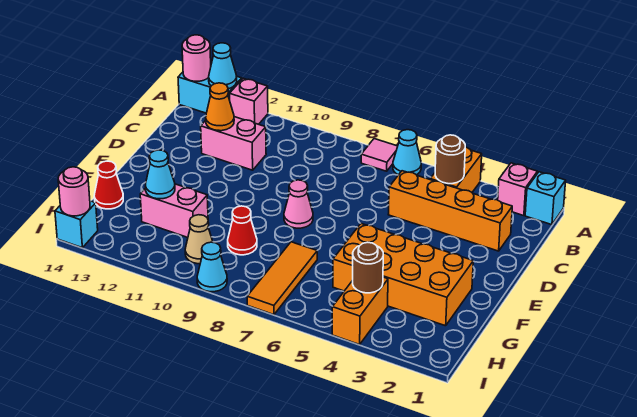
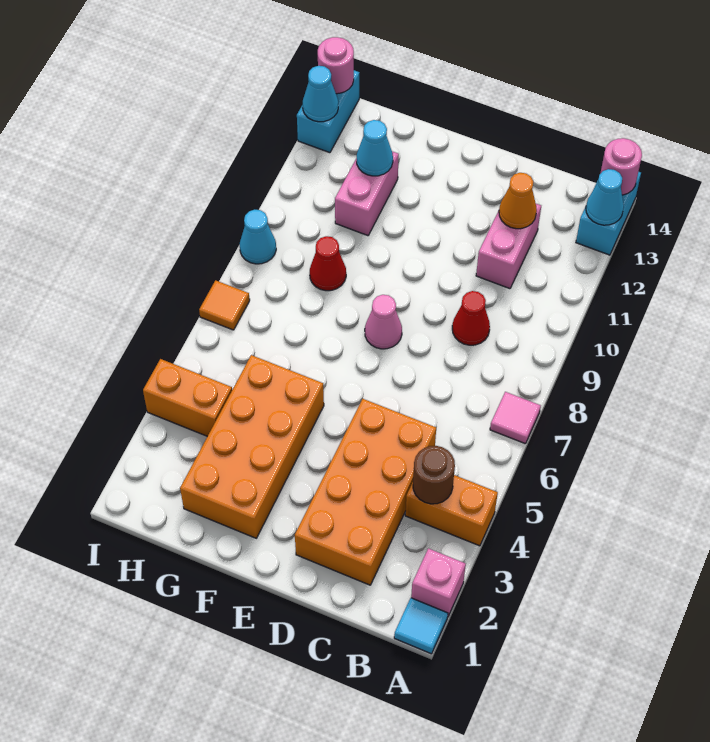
cyan brick A1 level 1 -> cyan tile A1 level 1
cyan cone A6 level 1 -> cyan cone I13 level 2
pink brick A12 level 1 -> none
orange brick C2:C5 level 1 -> orange brick C2:D5 level 1
orange tile G7:I7 level 1 -> orange tile I7 level 1
red cone G14 level 1 -> red cone C9 level 1
brown round brick H4 level 2 -> none
tan cone H10 level 1 -> none
cyan brick I14 level 1 -> cyan brick I13:I14 level 1

